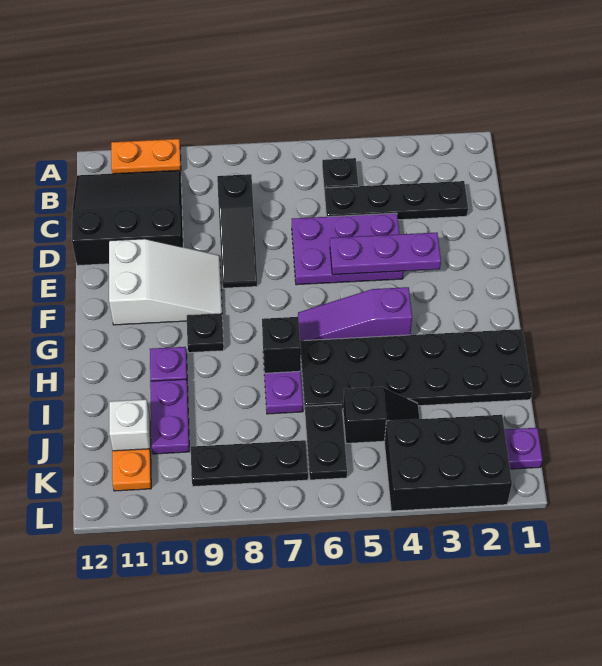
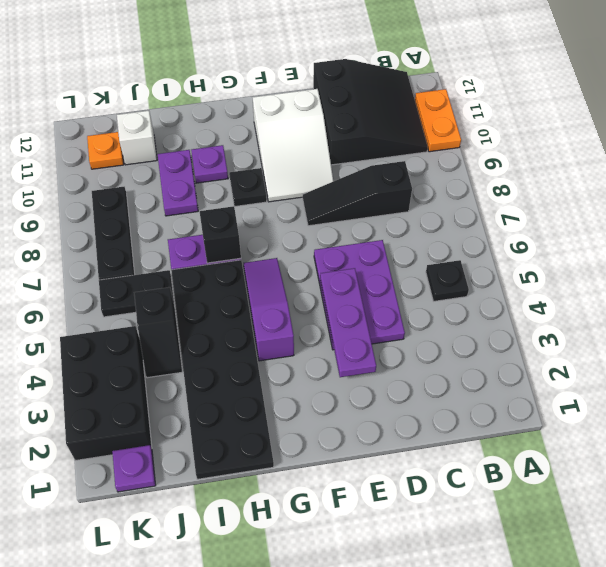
black plate C2:C5 level 1 -> none
purple plate I10:J10 level 1 -> purple plate I9:I10 level 1

